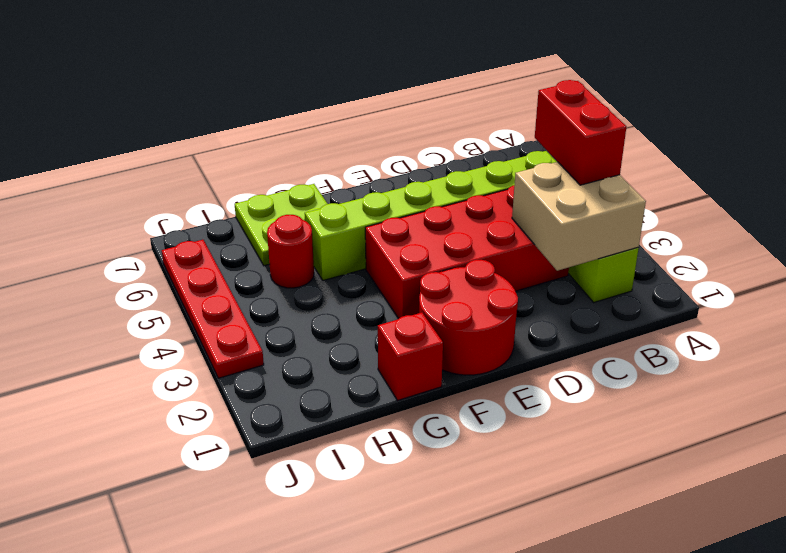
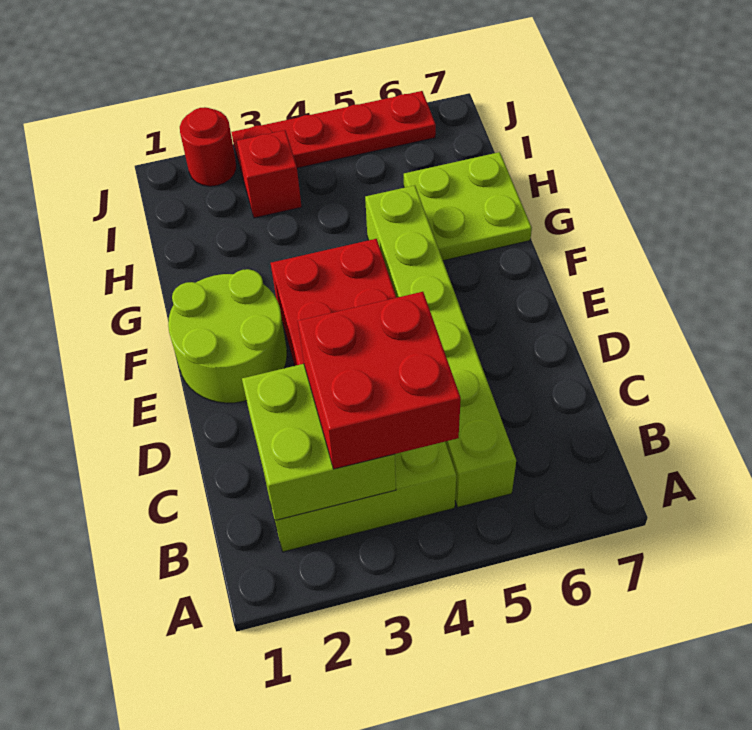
tan brick B2:C3 level 2 -> lime brick B2:C3 level 2
red brick B3:B4 level 3 -> red brick B3:C4 level 3
red round brick E1:F2 level 1 -> lime round brick E1:F2 level 1
red brick G1 level 1 -> red brick I3 level 1
red round brick H5 level 1 -> red round brick J2 level 1

